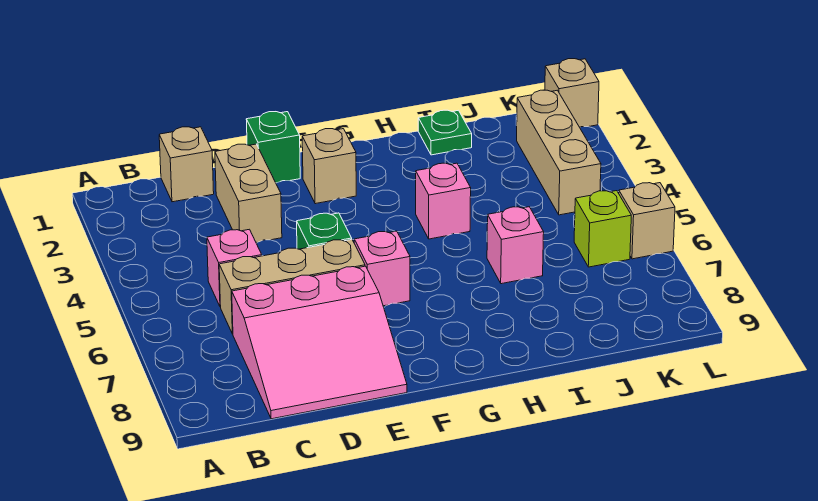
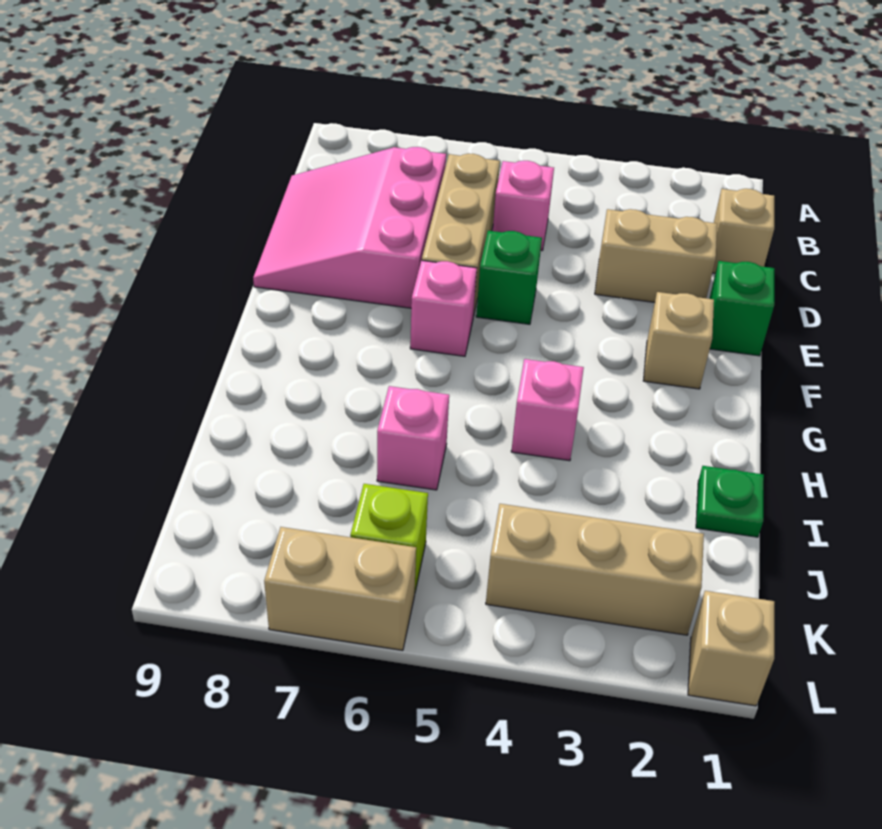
tan brick L6 level 1 -> tan brick L6:L7 level 1

